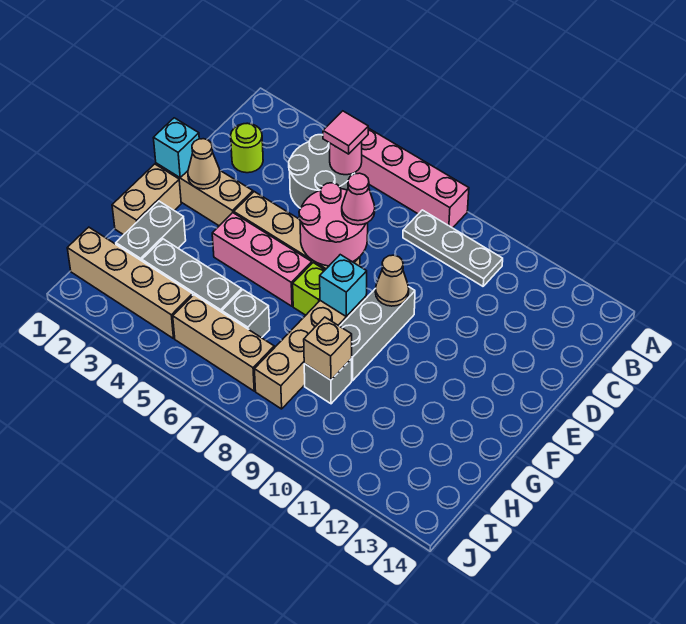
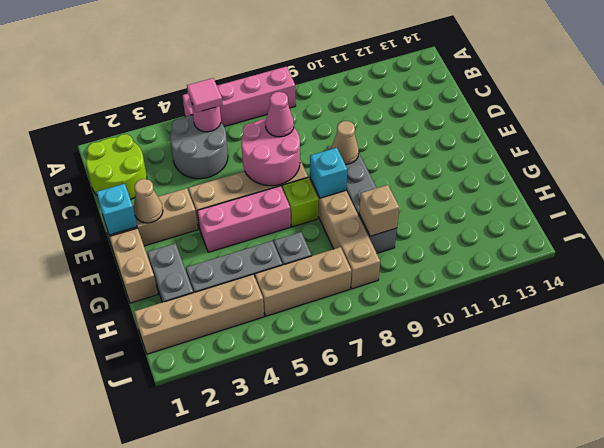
grey plate B8:B10 level 1 -> none
lime round brick C2 level 1 -> lime round brick B1:C2 level 1

